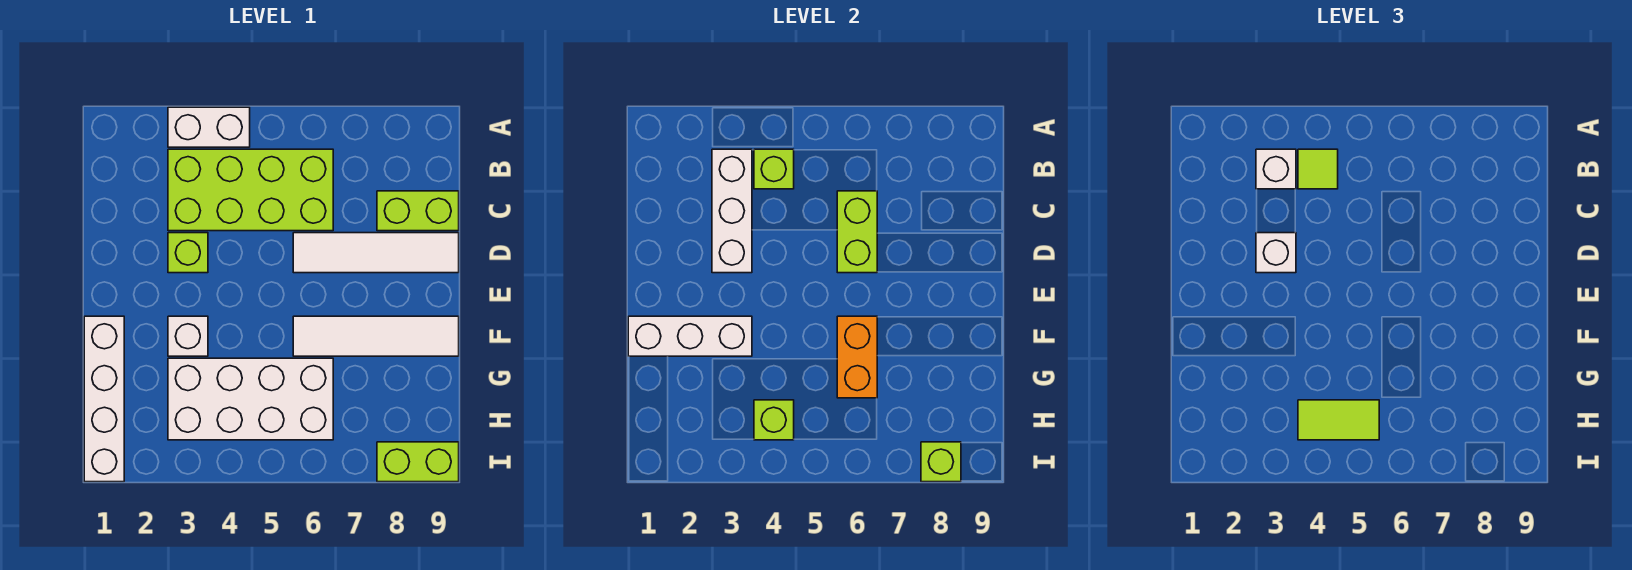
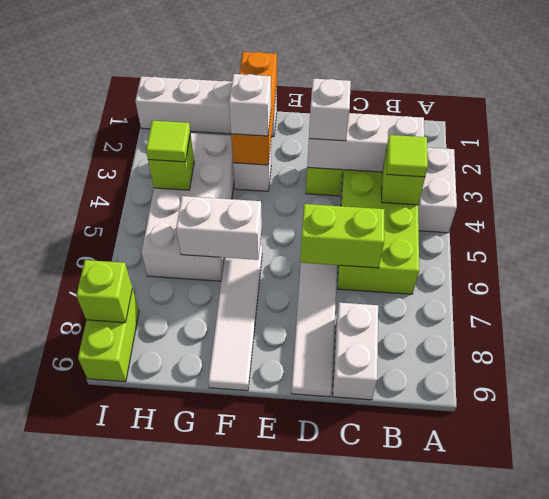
white brick B3 level 3 -> white brick F3 level 3
lime brick C8:C9 level 1 -> white brick C8:C9 level 1
white brick F1:F3 level 2 -> orange brick F1:F3 level 2
orange brick F6:G6 level 2 -> white brick F6:G6 level 2
lime tile H4:H5 level 3 -> lime tile H4 level 3

